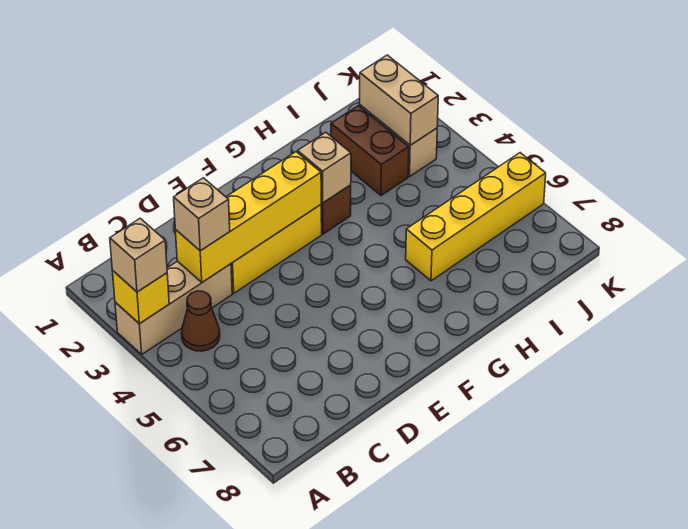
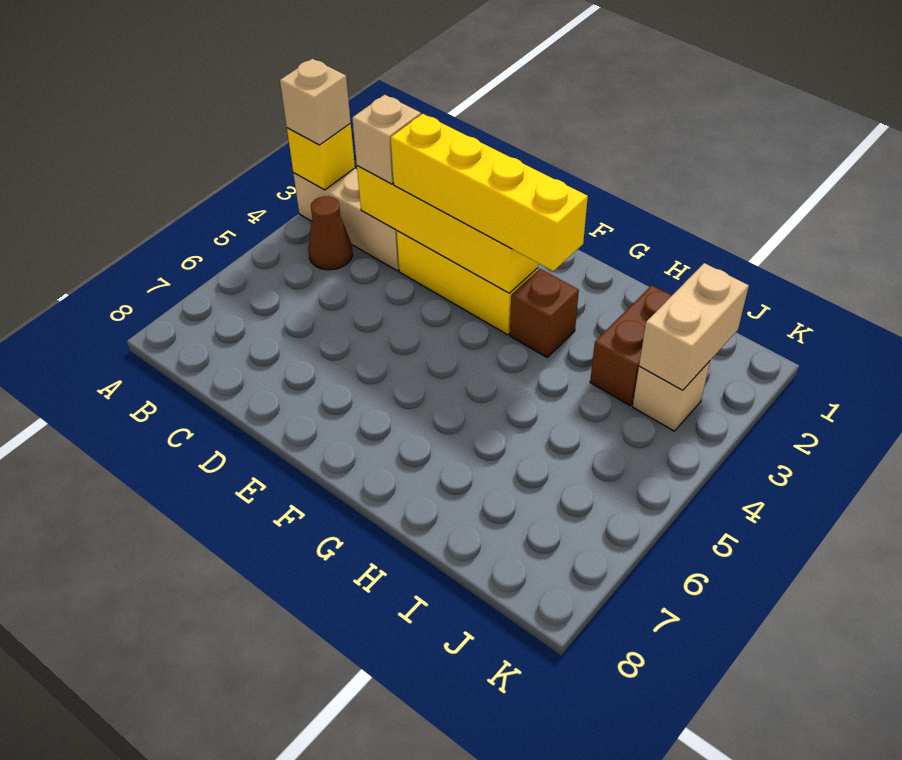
tan brick G3 level 2 -> none
yellow brick H6:K6 level 1 -> yellow brick D3:G3 level 3

